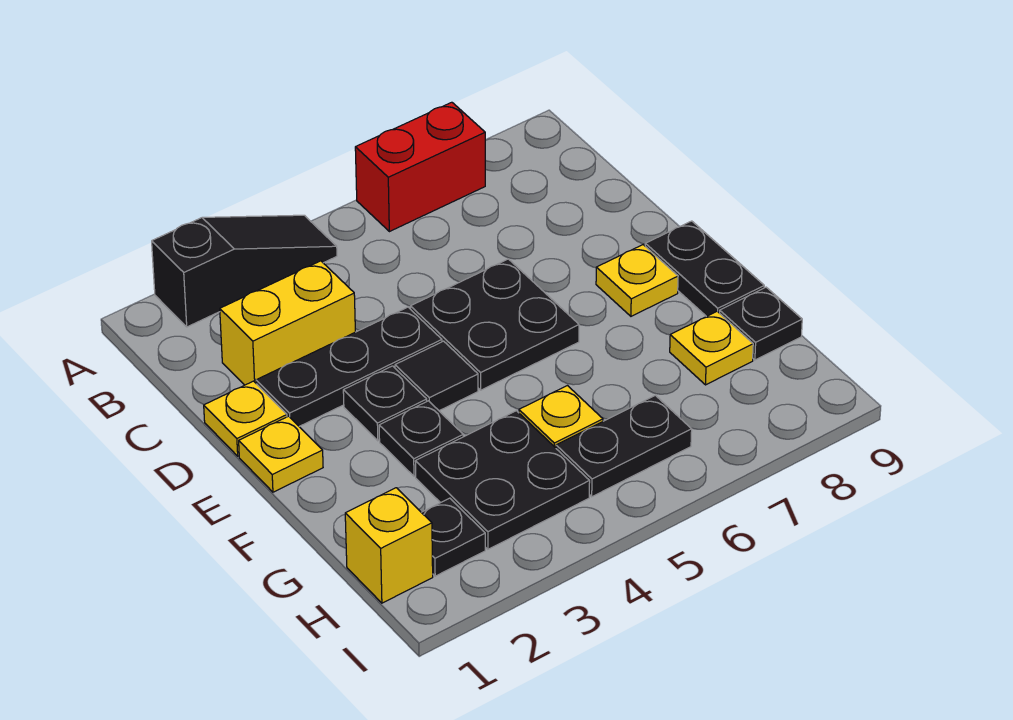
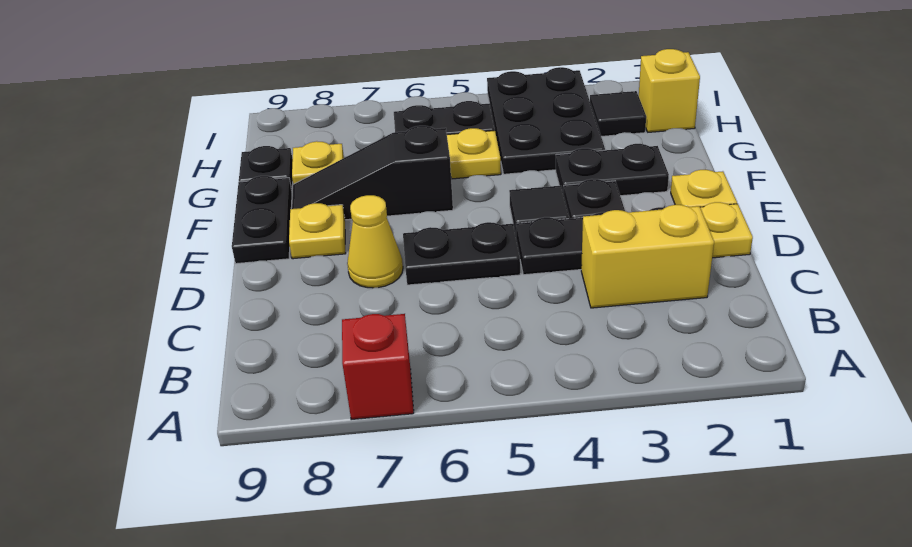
black slope A2:A4 level 1 top 2 -> black slope F6:F8 level 1 top 6
red brick A6:A7 level 1 -> red brick A7 level 1
black plate D5:E6 level 1 -> black plate D5:D6 level 1
none -> yellow cone D7 level 1
black plate F3 level 1 -> black plate F2:F3 level 1
black plate G3:H4 level 1 -> black plate G3:I4 level 1
black plate H2 level 1 -> black tile H2 level 1

